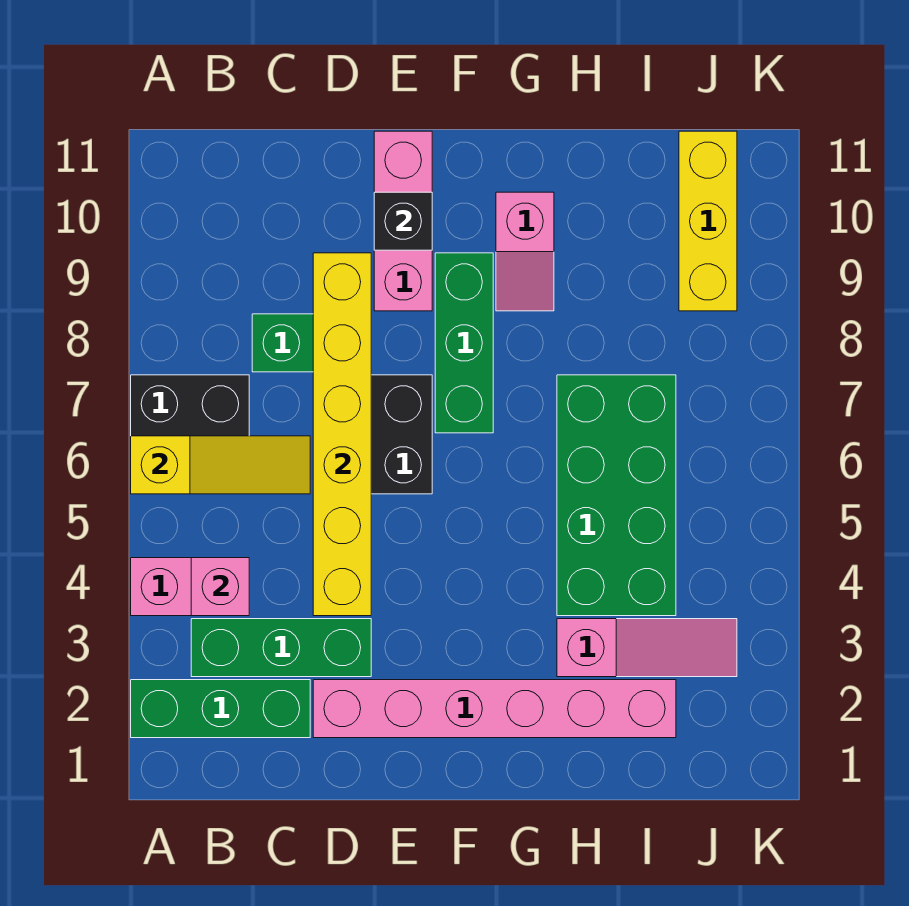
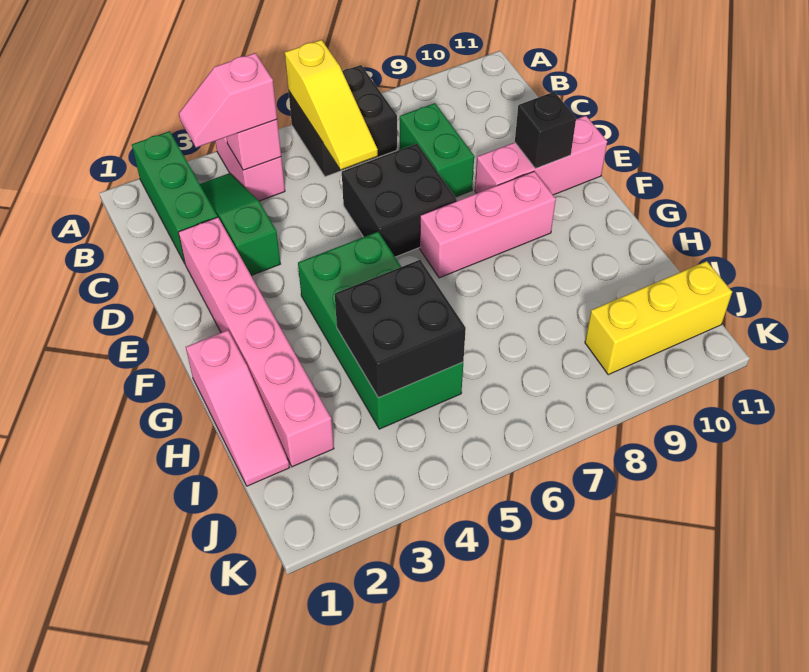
green brick B3:D3 level 1 -> green slope B3:D3 level 1 top D
yellow brick D4:D9 level 2 -> none
green brick F7:F9 level 1 -> pink brick F7:F9 level 1
pink slope G9:G10 level 1 top 10 -> pink slope B3:B4 level 3 top 4
pink slope H3:J3 level 1 top H -> pink slope G1:I1 level 1 top G
green brick H4:I7 level 1 -> green brick F4:I5 level 1
none -> black brick H4:I5 level 2

